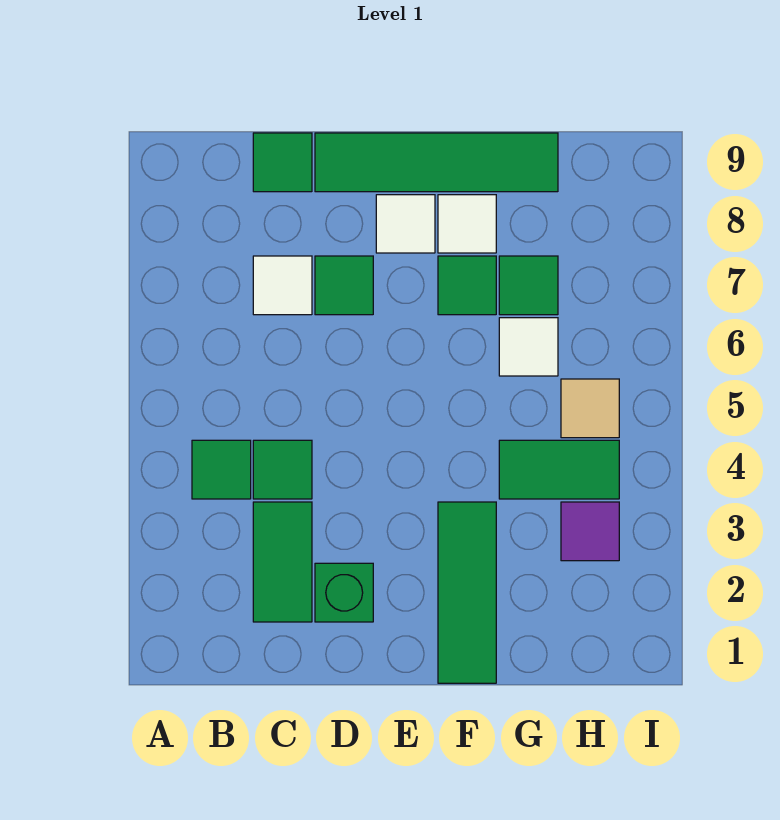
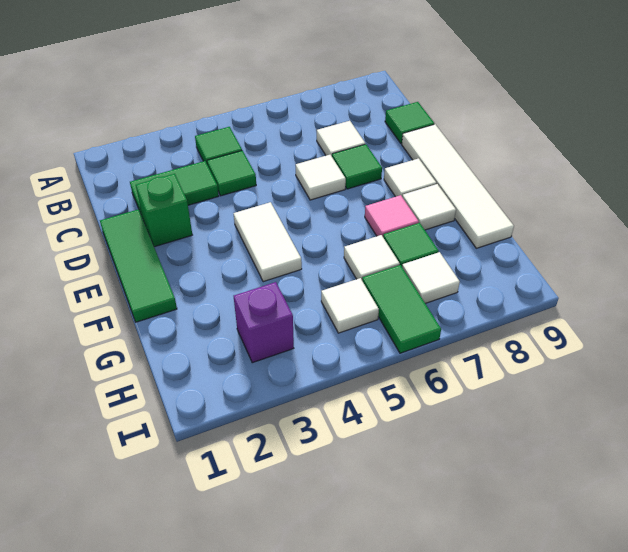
none -> white tile D6 level 1
green tile D9:G9 level 1 -> white tile D9:G9 level 1
none -> white tile E4:F4 level 1
green tile F1:F3 level 1 -> green tile D1:F1 level 1
green tile F7 level 1 -> pink tile F7 level 1
green tile G4:H4 level 1 -> green tile H6:I6 level 1
purple tile H3 level 1 -> purple brick H3 level 1
tan tile H5 level 1 -> white tile H5 level 1
none -> white tile H7 level 1

